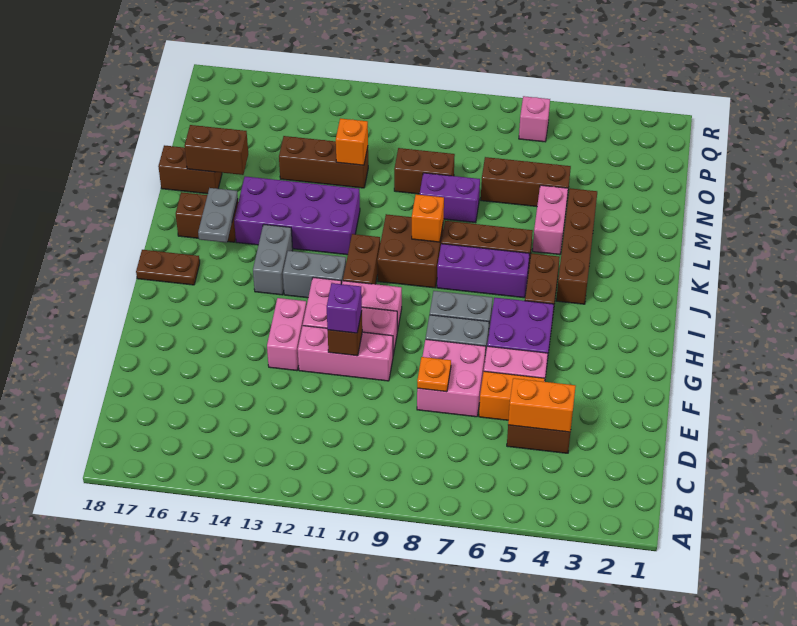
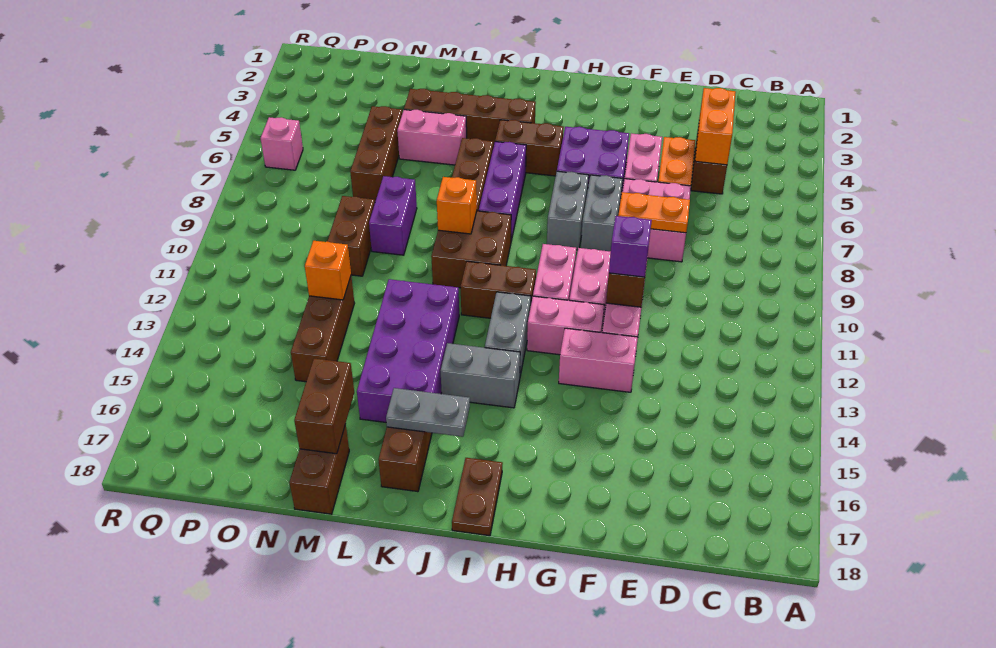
orange plate E8 level 2 -> orange plate E8:F8 level 2

